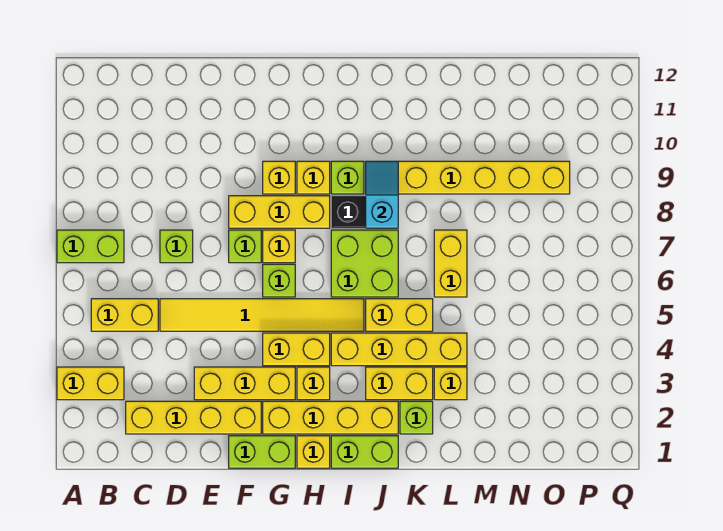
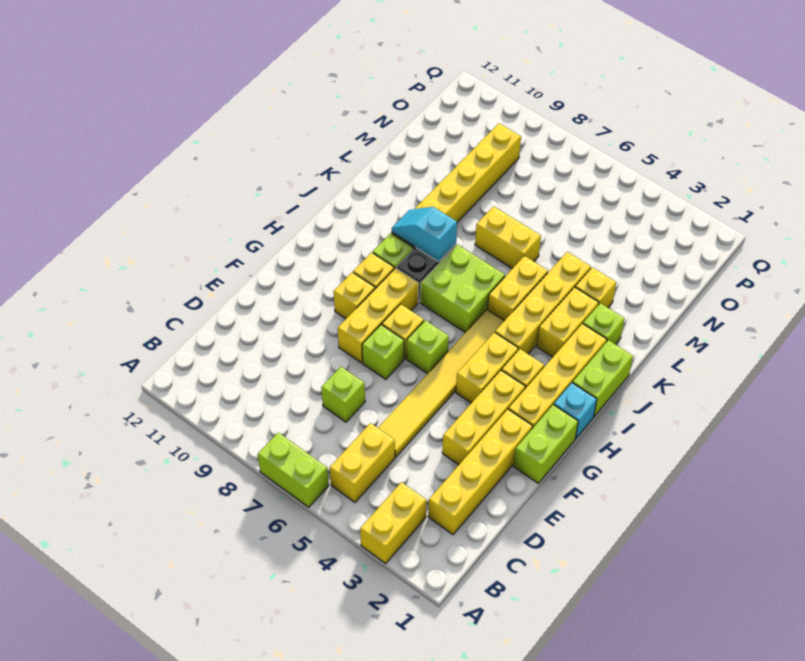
lime brick A7:B7 level 1 -> lime brick A6:A7 level 1
yellow brick H1 level 1 -> cyan brick H1 level 1

